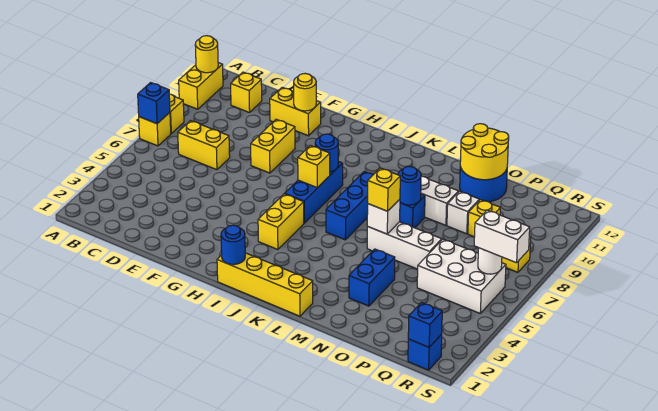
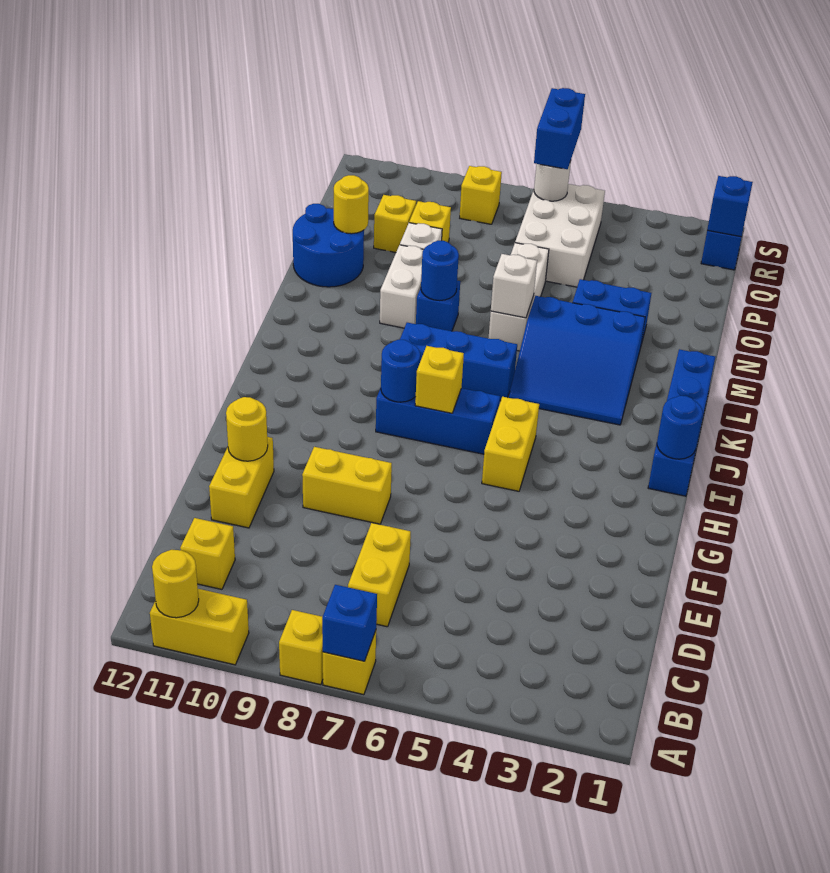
yellow brick I1:L1 level 1 -> blue brick I1:L1 level 1
yellow brick I4:I5 level 1 -> yellow brick H5:I5 level 1
none -> blue slope K3:M5 level 1 top M
yellow brick M6 level 3 -> yellow brick P10 level 1
yellow round brick N11:O12 level 2 -> yellow round brick O11 level 2
white brick R6:S6 level 3 -> blue brick R6:S6 level 3

